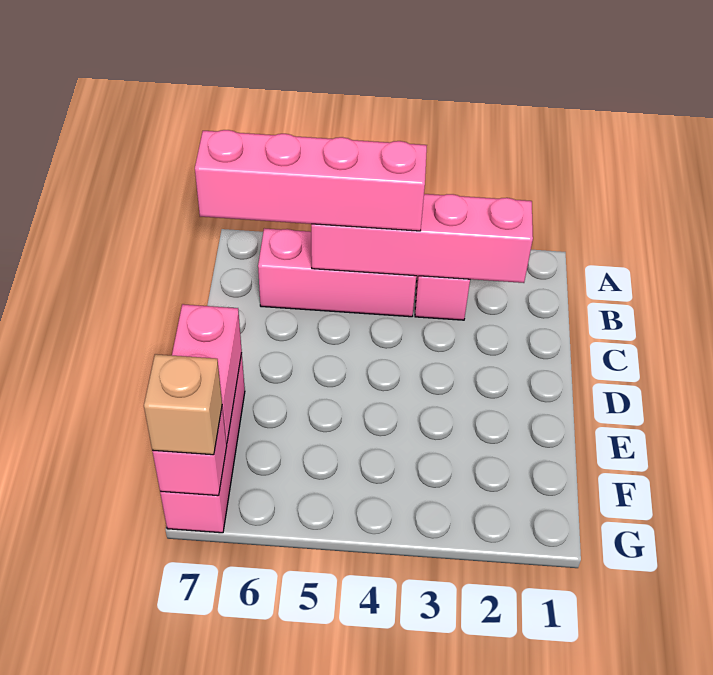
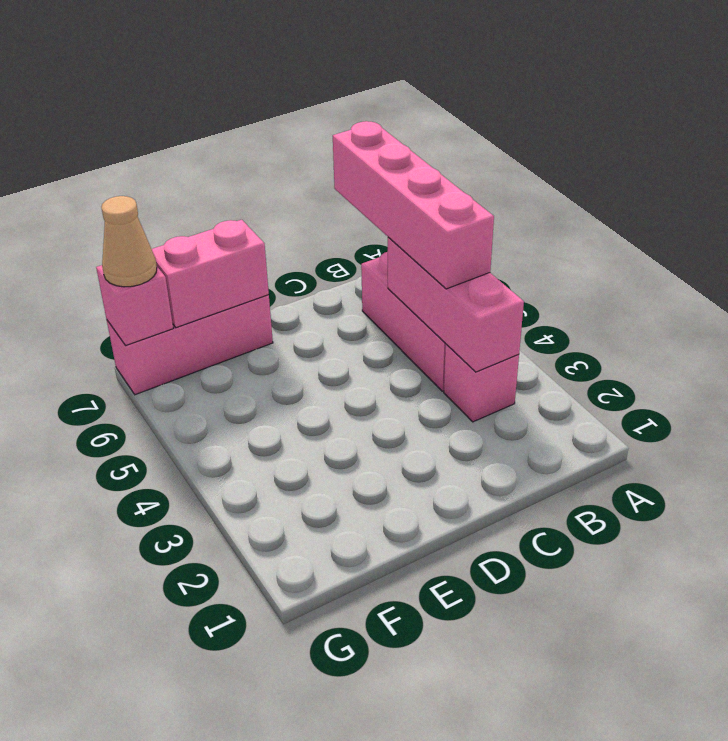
pink brick B2:B5 level 2 -> pink brick B3:B5 level 2
tan brick G7 level 3 -> tan cone G7 level 3

